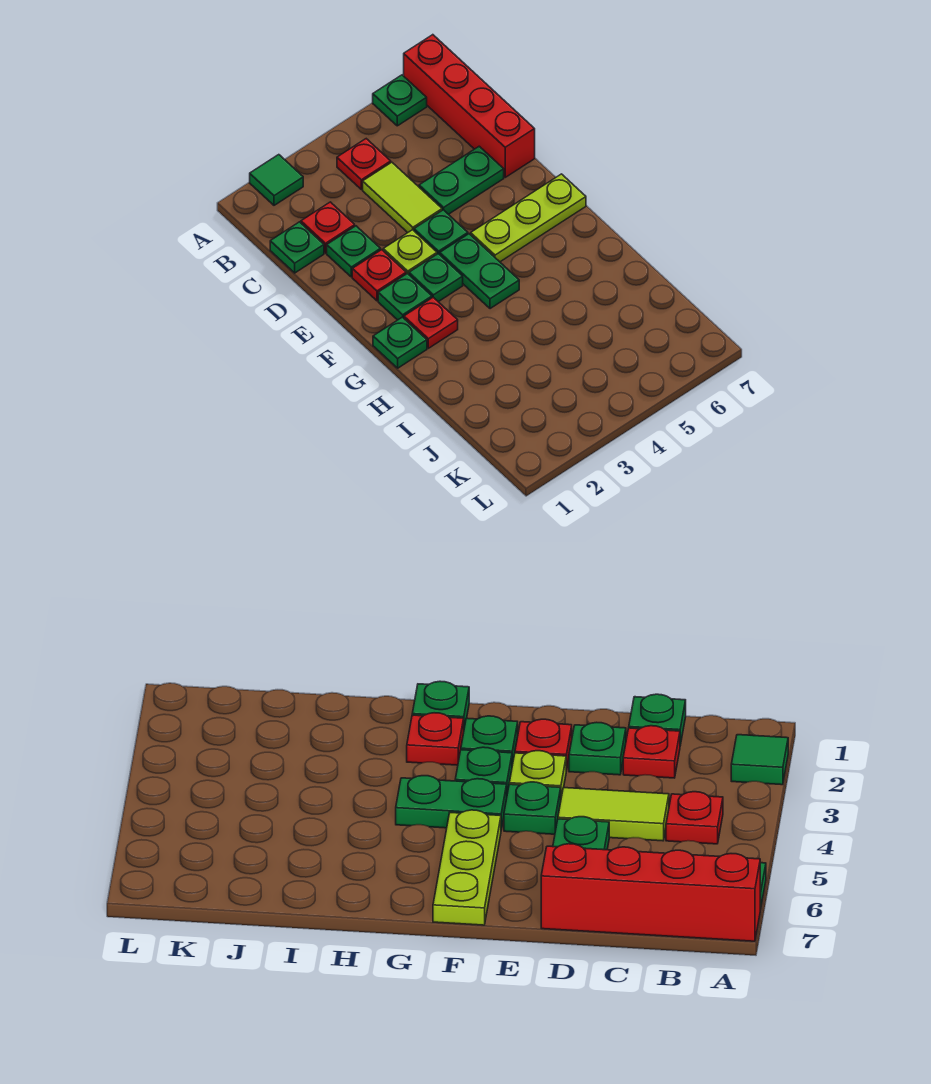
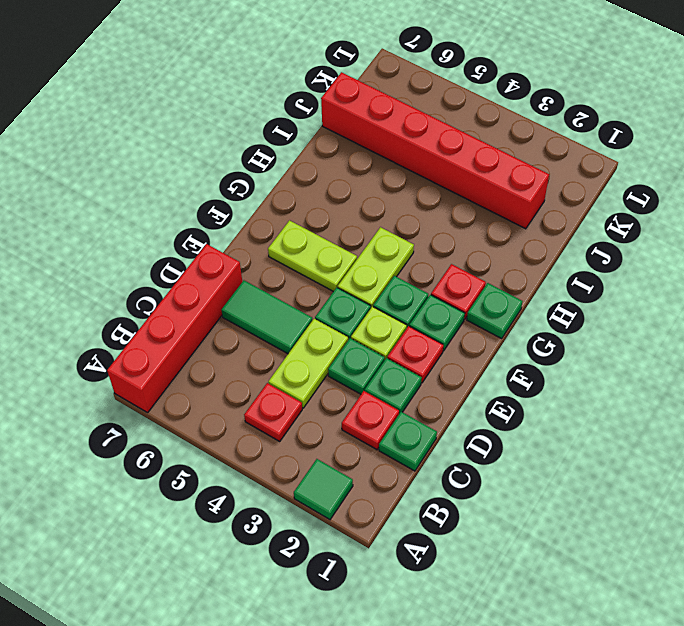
green plate A6 level 1 -> green plate D3 level 1
lime tile C4:D4 level 1 -> lime plate C4:D4 level 1
green plate D5:D6 level 1 -> green tile D5:D6 level 1
green plate F4:G4 level 1 -> lime plate F4:G4 level 1
lime plate F5:F7 level 1 -> lime plate F5:F6 level 1
none -> red brick J2:J7 level 1

